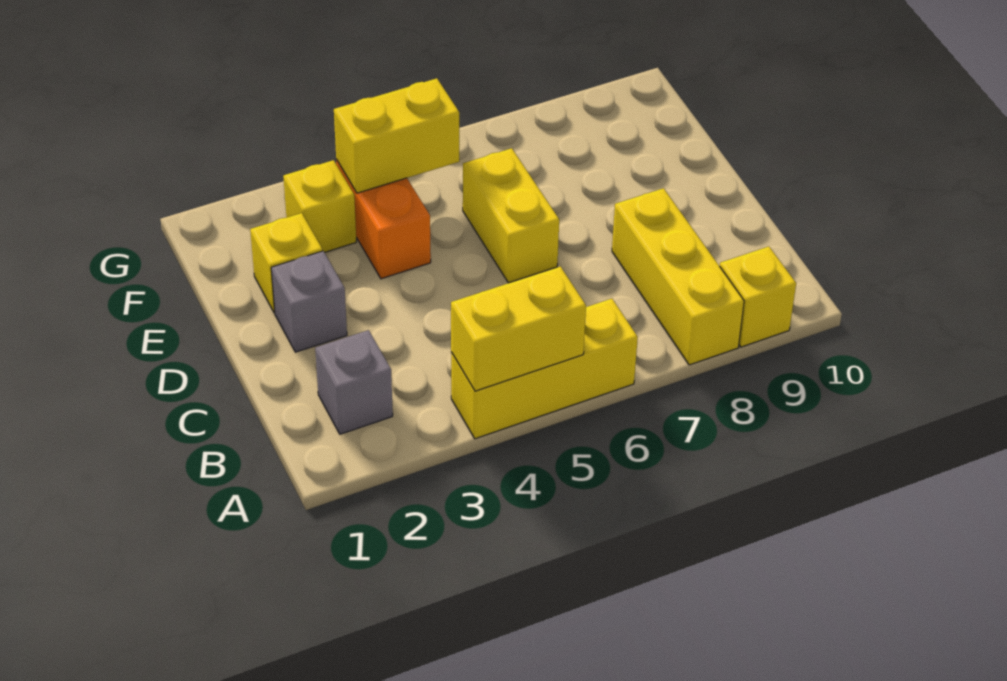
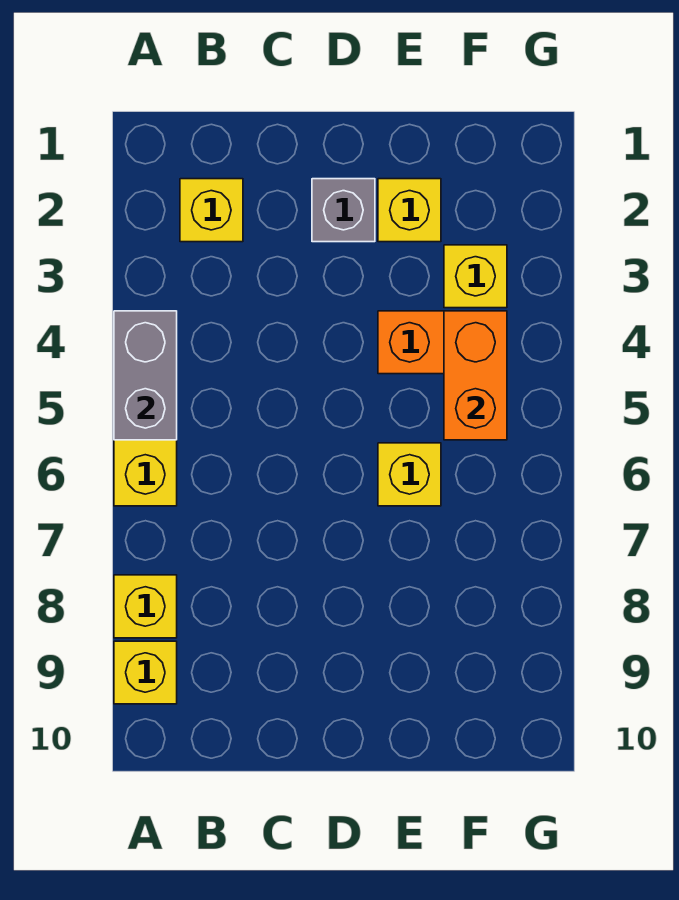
yellow brick A4:A5 level 2 -> grey brick A4:A5 level 2
yellow brick A8:C8 level 1 -> yellow brick A8 level 1
grey brick B2 level 1 -> yellow brick B2 level 1
yellow brick D6:E6 level 1 -> yellow brick E6 level 1
yellow brick F4:F5 level 2 -> orange brick F4:F5 level 2

